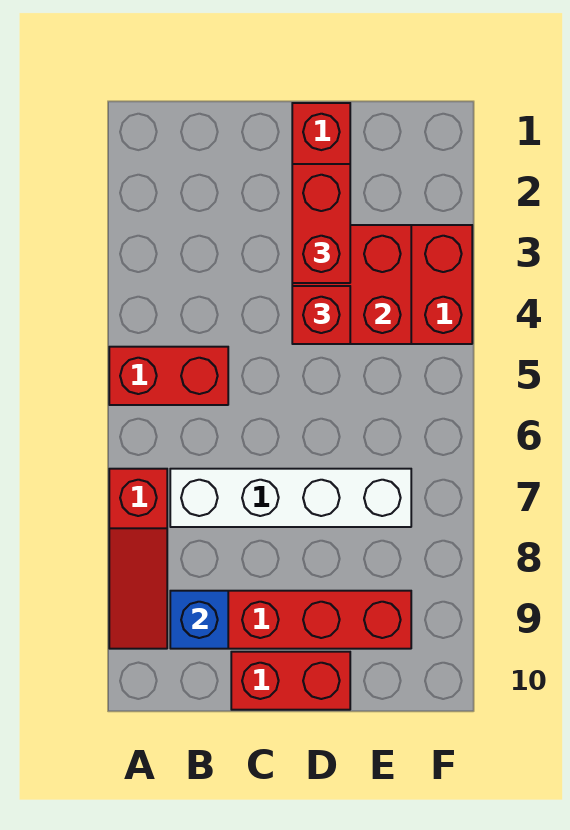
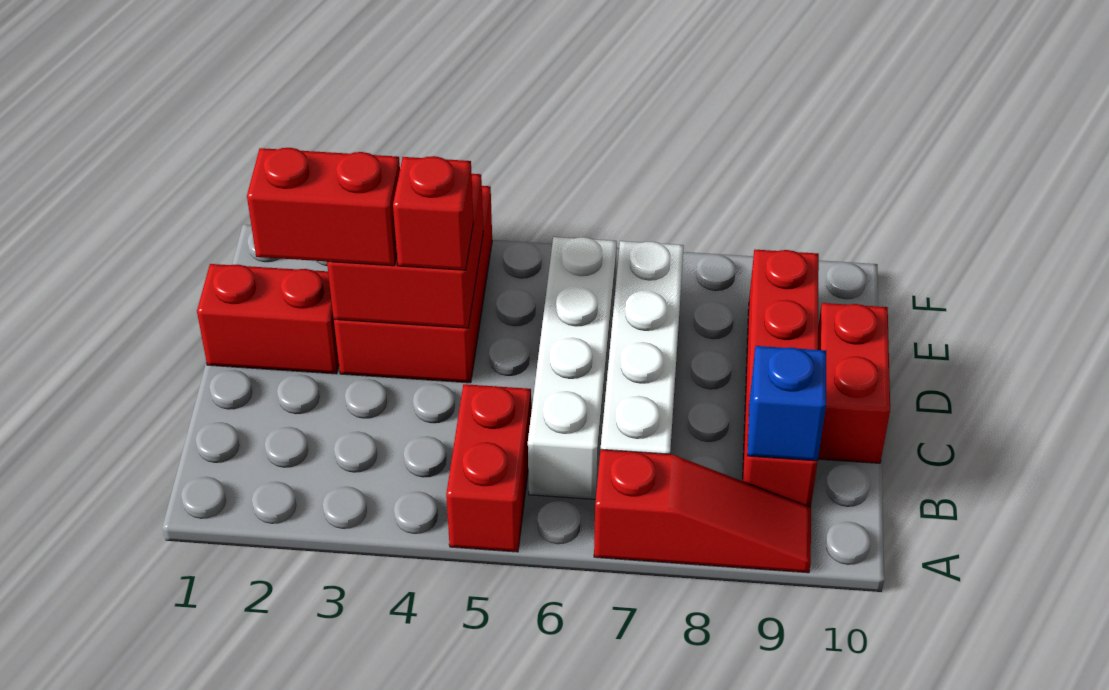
none -> white brick B6:E6 level 1

